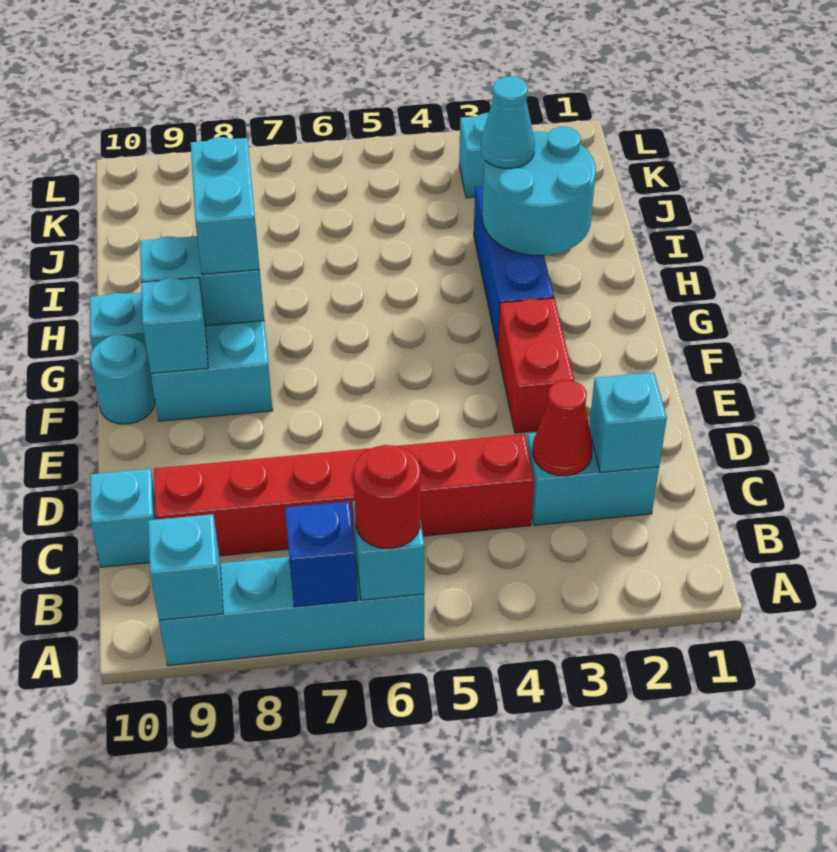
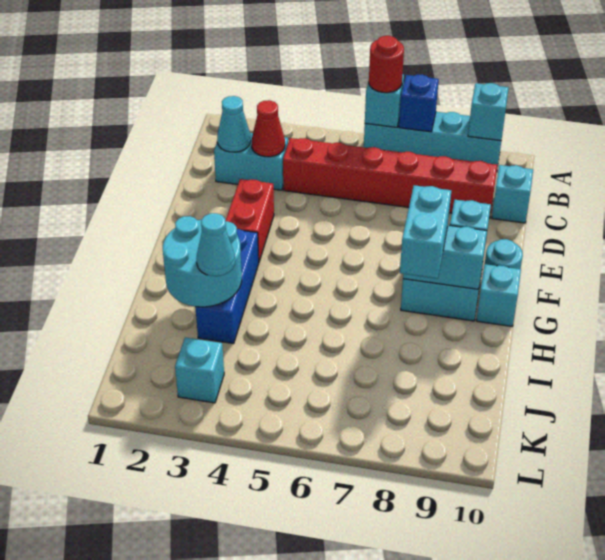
cyan brick C2 level 2 -> cyan cone C2 level 2

